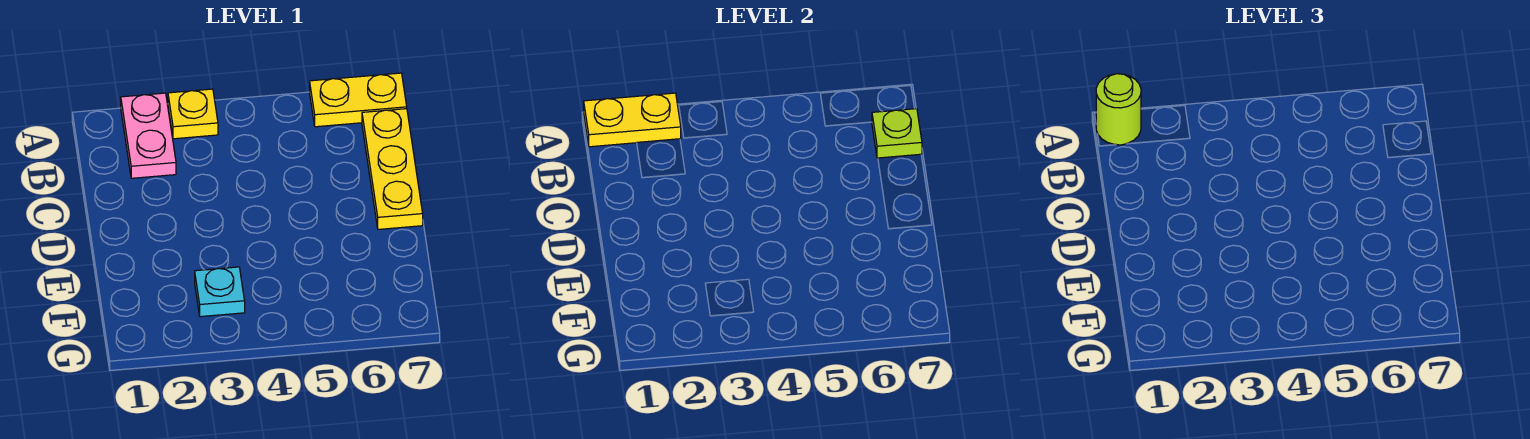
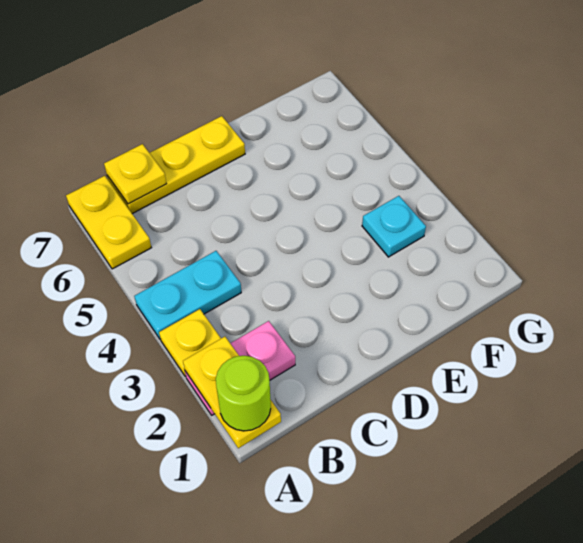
none -> cyan plate A4:B4 level 1
lime plate B7 level 2 -> yellow plate B7 level 2

